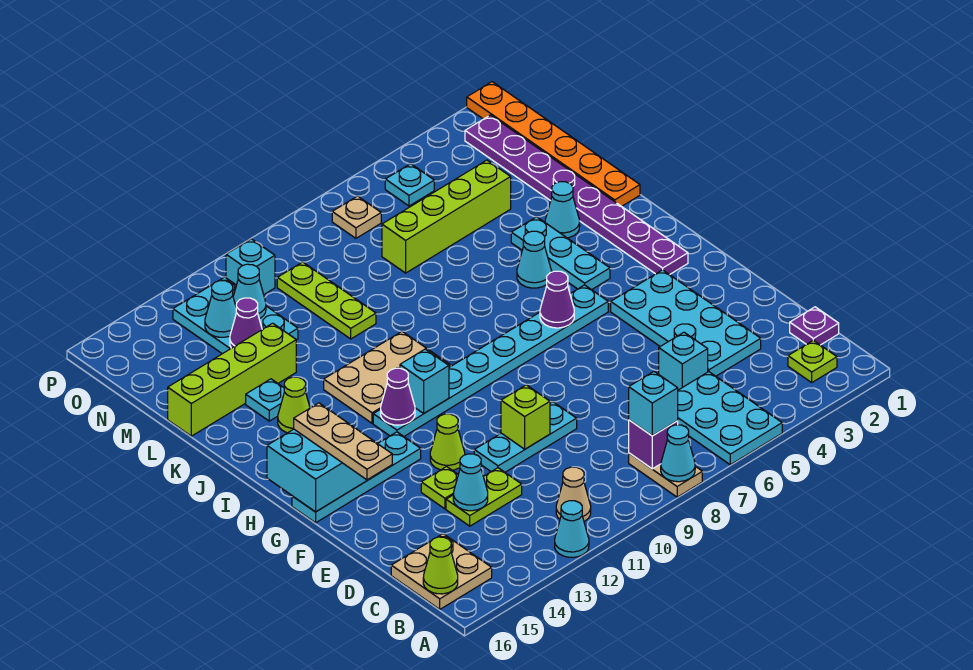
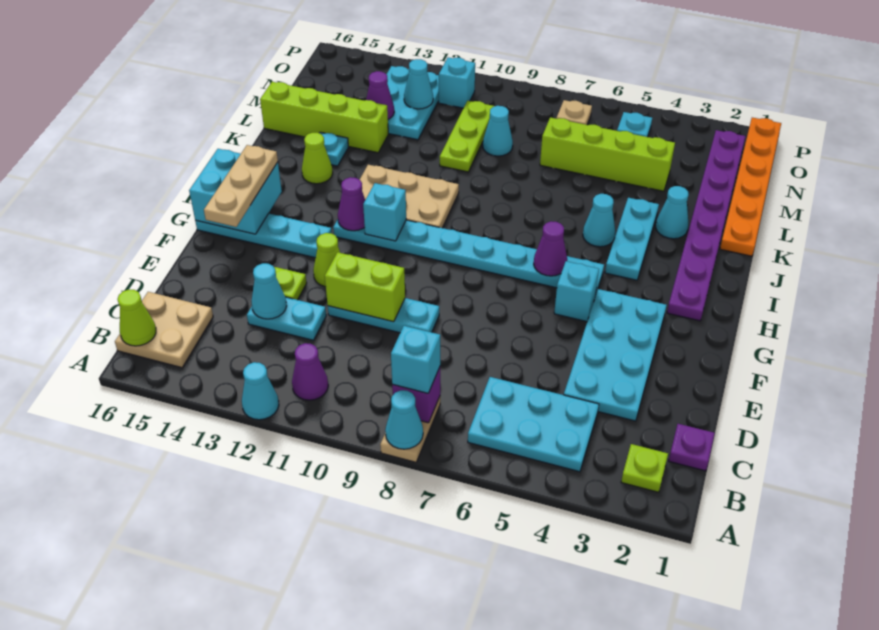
cyan plate A5:C6 level 1 -> cyan plate B4:C6 level 1
tan cone B11 level 1 -> purple cone B11 level 1
cyan brick D5 level 1 -> cyan brick G5 level 1
lime plate D12:D13 level 1 -> cyan plate D12:D13 level 1
lime brick E10 level 2 -> lime brick E10:E11 level 2
cyan cone N13 level 2 -> cyan cone M9 level 1

